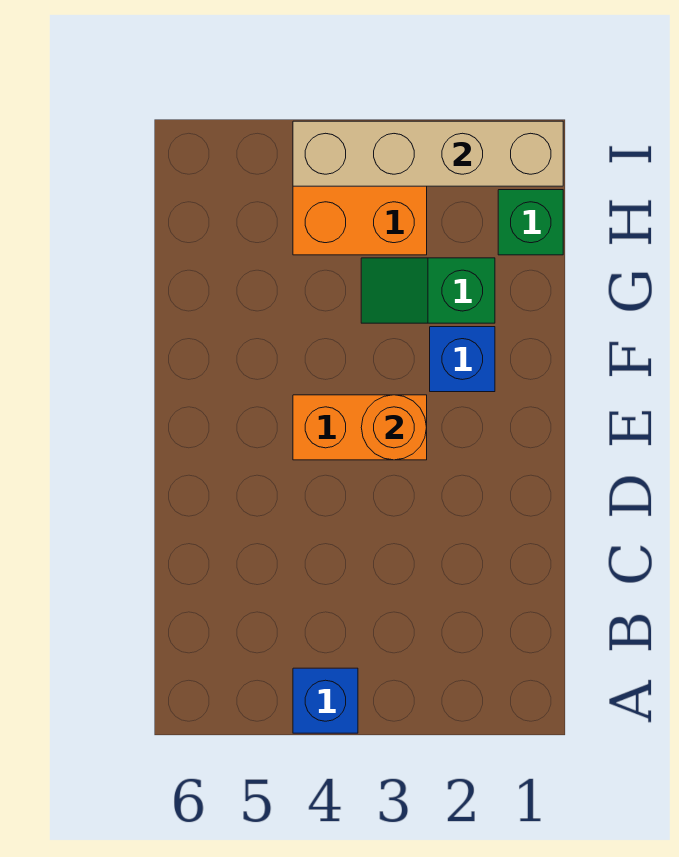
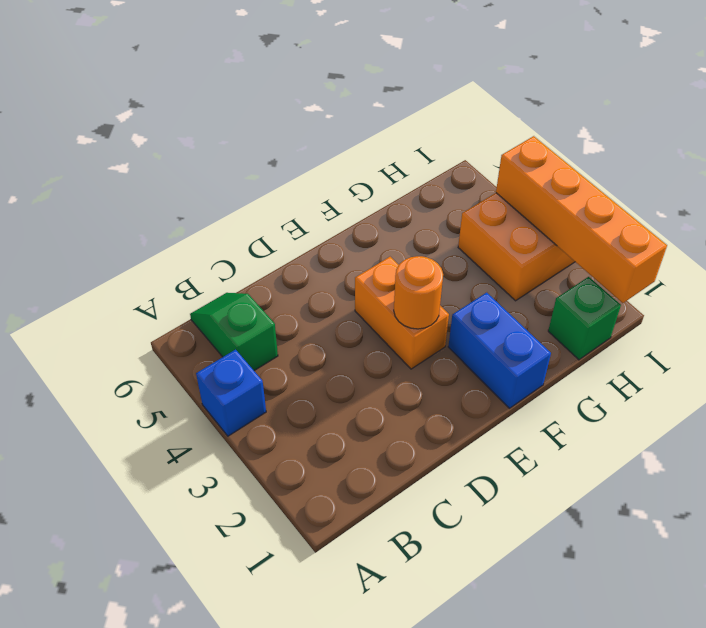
blue brick F2 level 1 -> blue brick F1:F2 level 1
green slope G2:G3 level 1 top 2 -> green slope B5:B6 level 1 top 5
tan brick I1:I4 level 2 -> orange brick I1:I4 level 2

